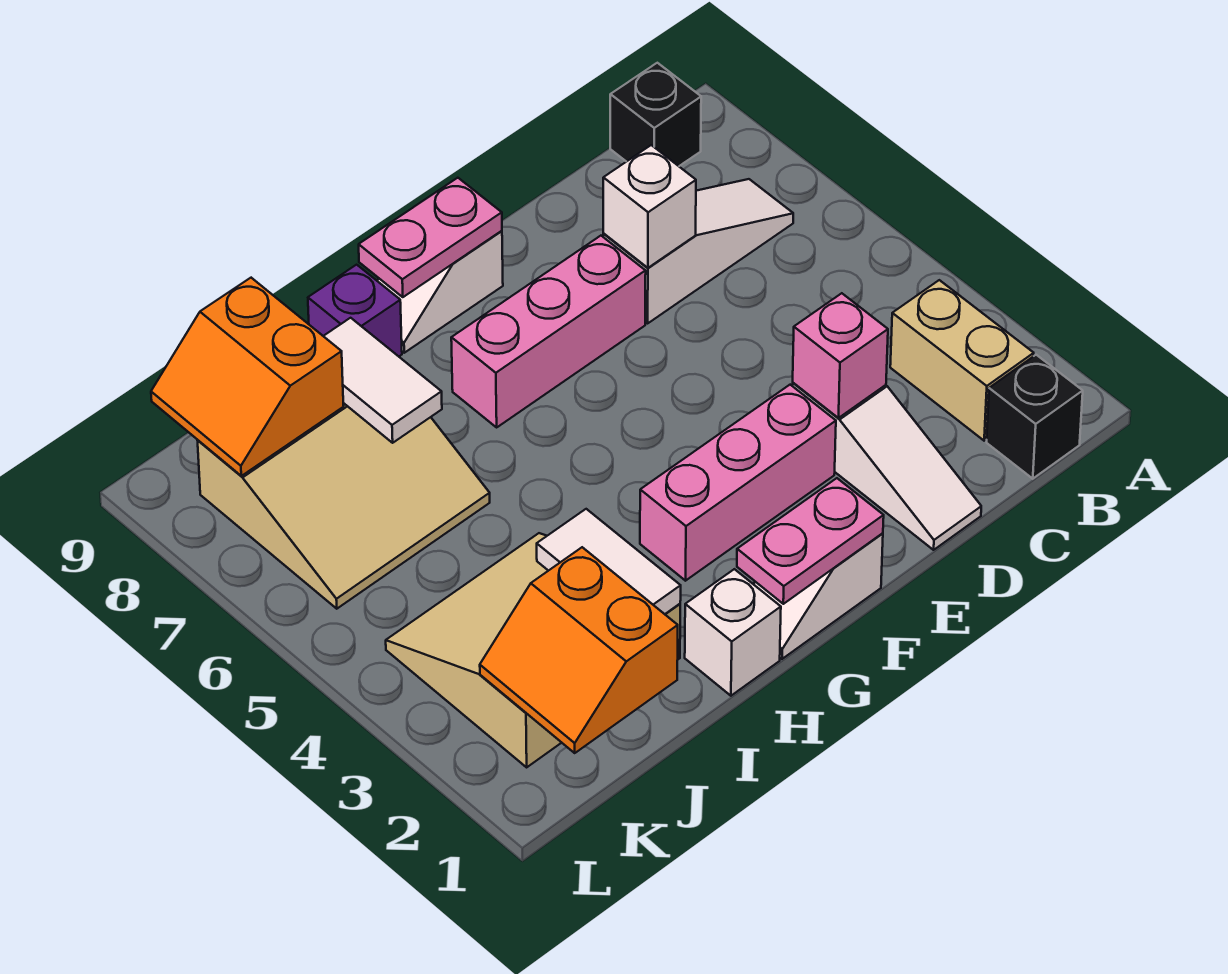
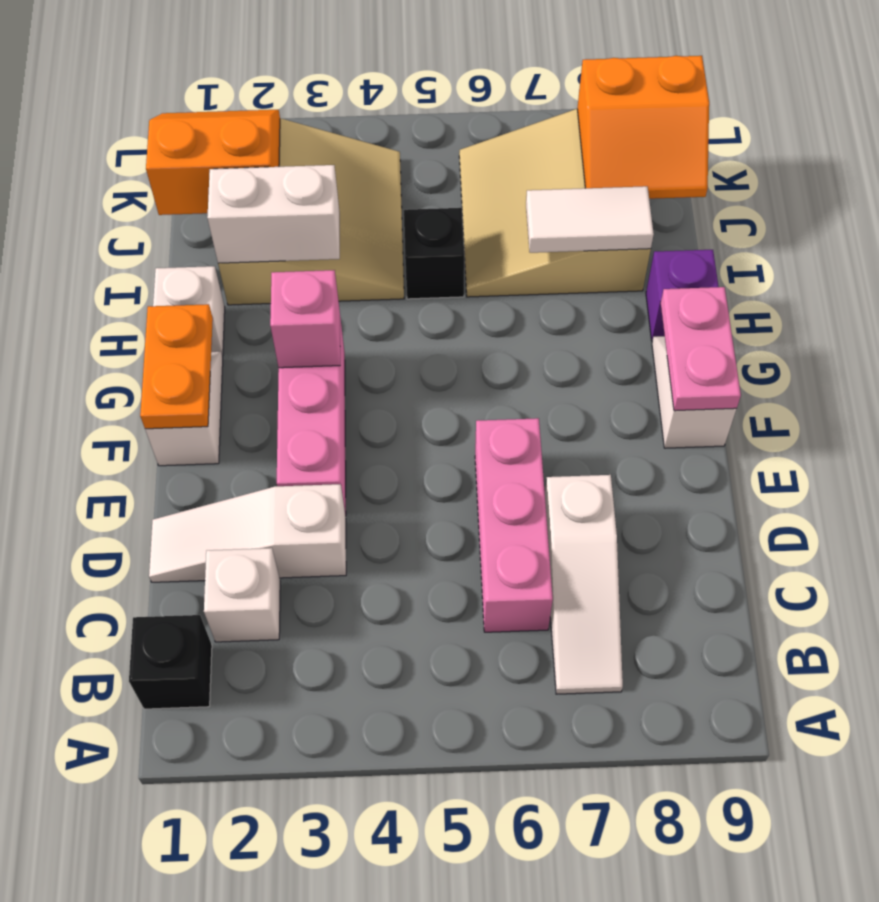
tan brick B2:B3 level 1 -> none
black brick B9 level 1 -> black brick I5 level 1
pink brick D3 level 2 -> pink brick G3 level 2
white brick D7 level 2 -> white brick C2 level 1
pink brick E7:G7 level 1 -> pink brick C6:E6 level 1
pink plate F1:G1 level 2 -> orange plate F1:G1 level 2
white tile I2:I3 level 2 -> white brick I2:I3 level 2
orange slope J8:K9 level 2 top J -> orange slope J8:K9 level 2 top K

